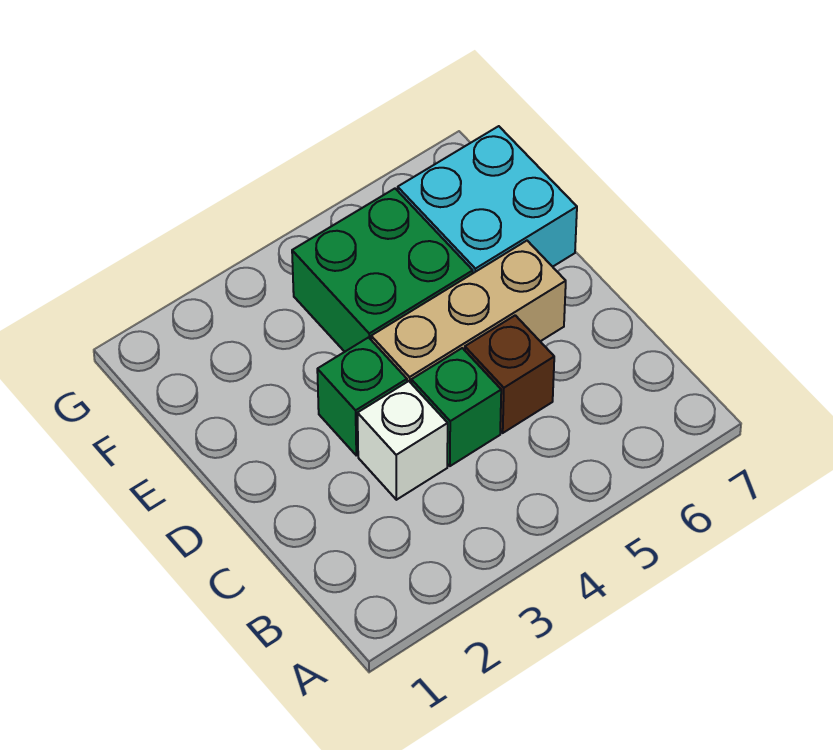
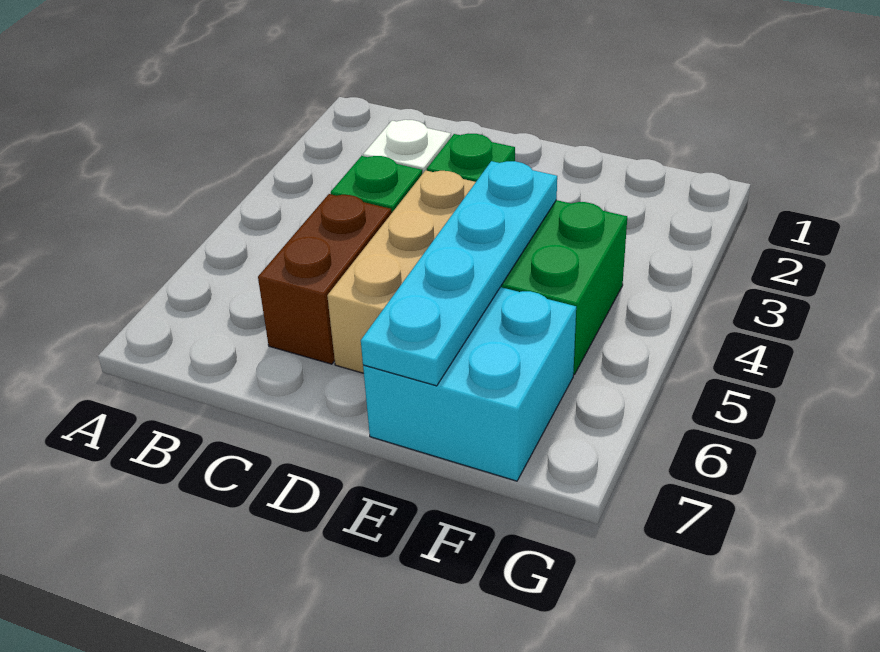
brown brick C5 level 1 -> brown brick C5:C6 level 1
none -> cyan plate E4:E7 level 2

